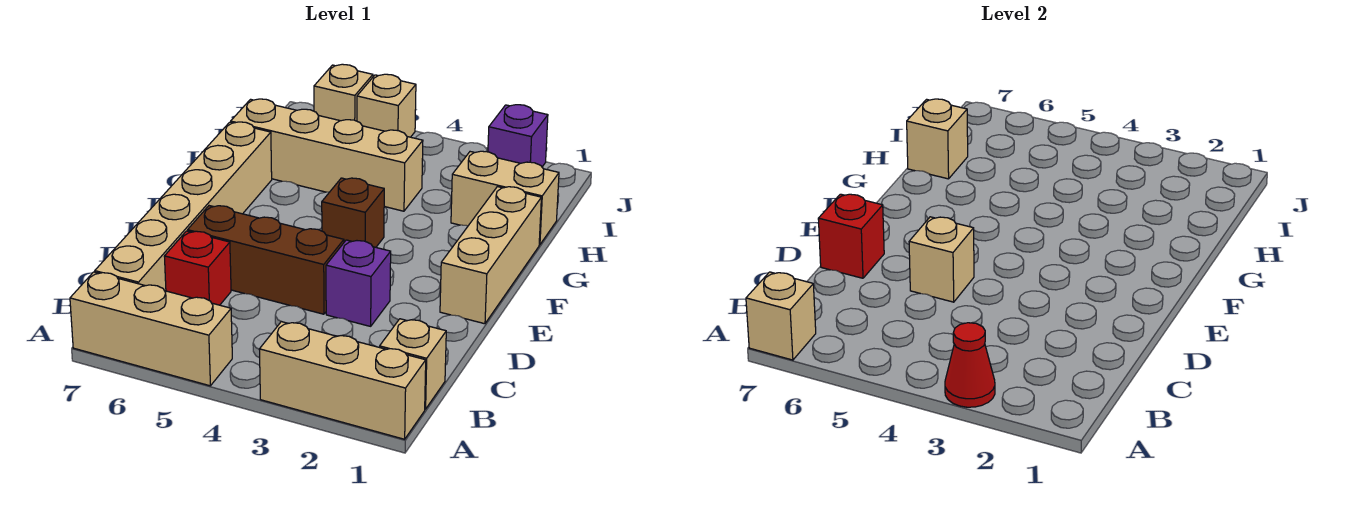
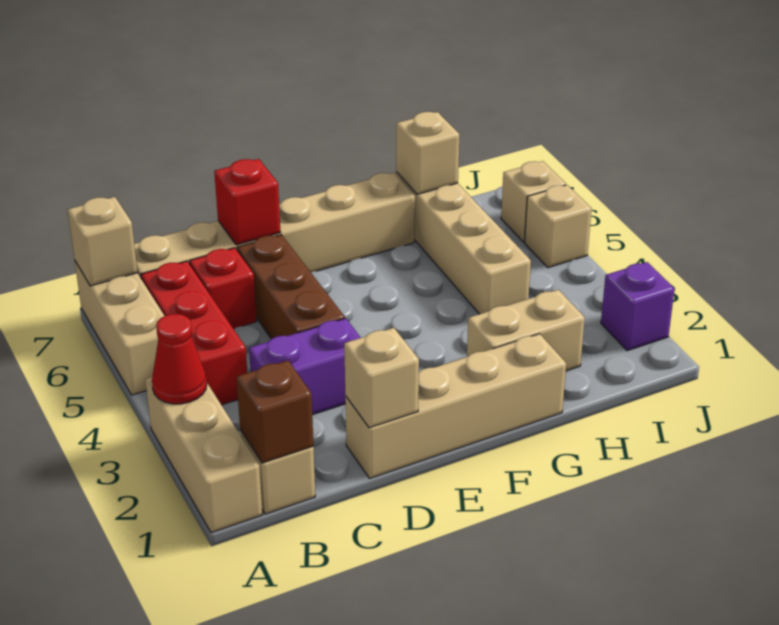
none -> red brick B4:B6 level 1
purple brick D3 level 1 -> purple brick C3:D3 level 1
tan brick D5 level 2 -> tan brick D1 level 2
tan brick E1:G1 level 1 -> tan brick D1:G1 level 1
brown brick F4 level 1 -> brown brick B1 level 2
tan brick H1:H2 level 1 -> tan brick G2:H2 level 1

